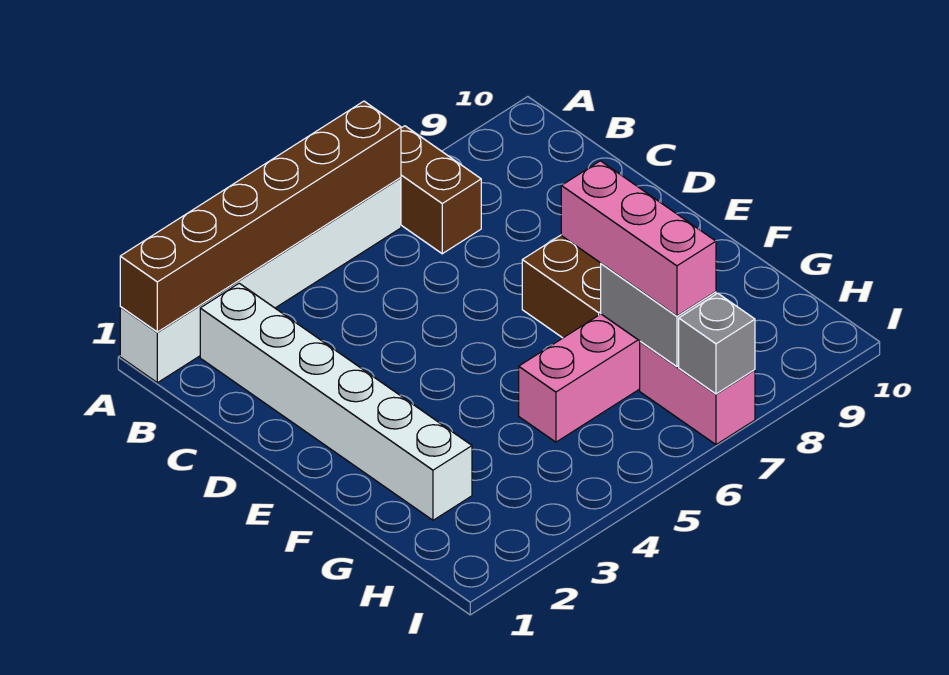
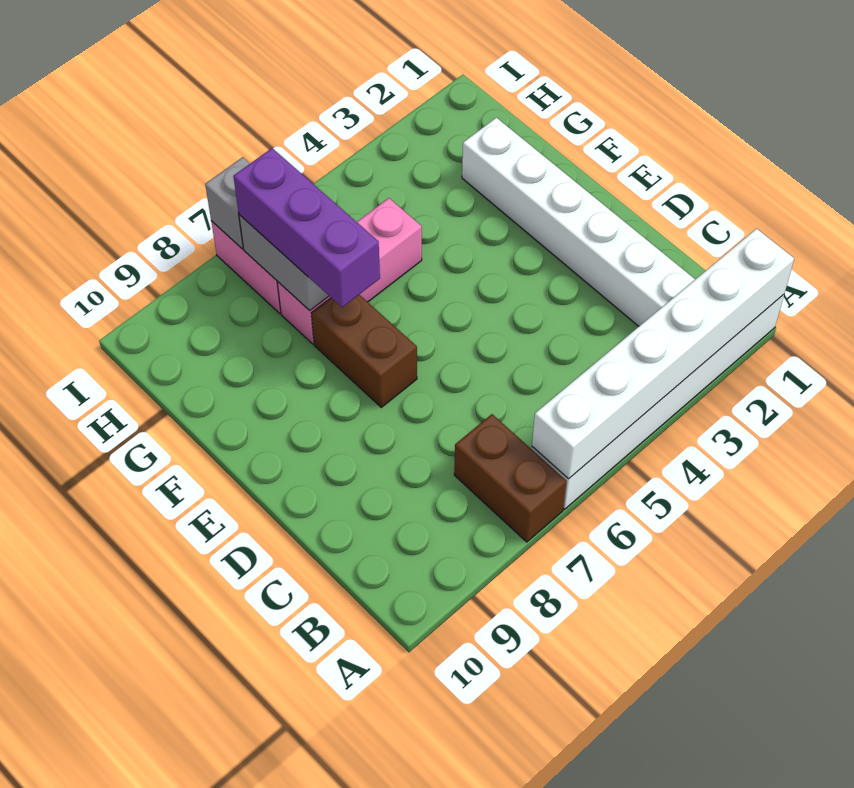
brown brick A1:A6 level 2 -> white brick A1:A6 level 2
pink brick F7:H7 level 3 -> purple brick F7:H7 level 3

